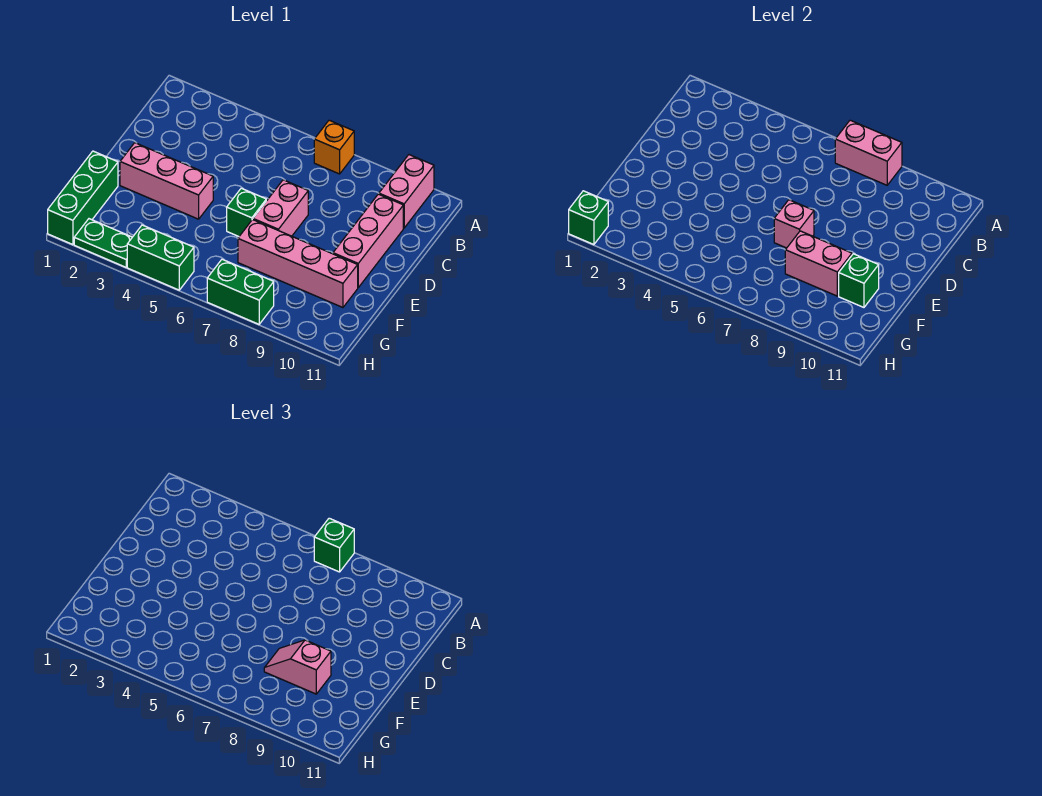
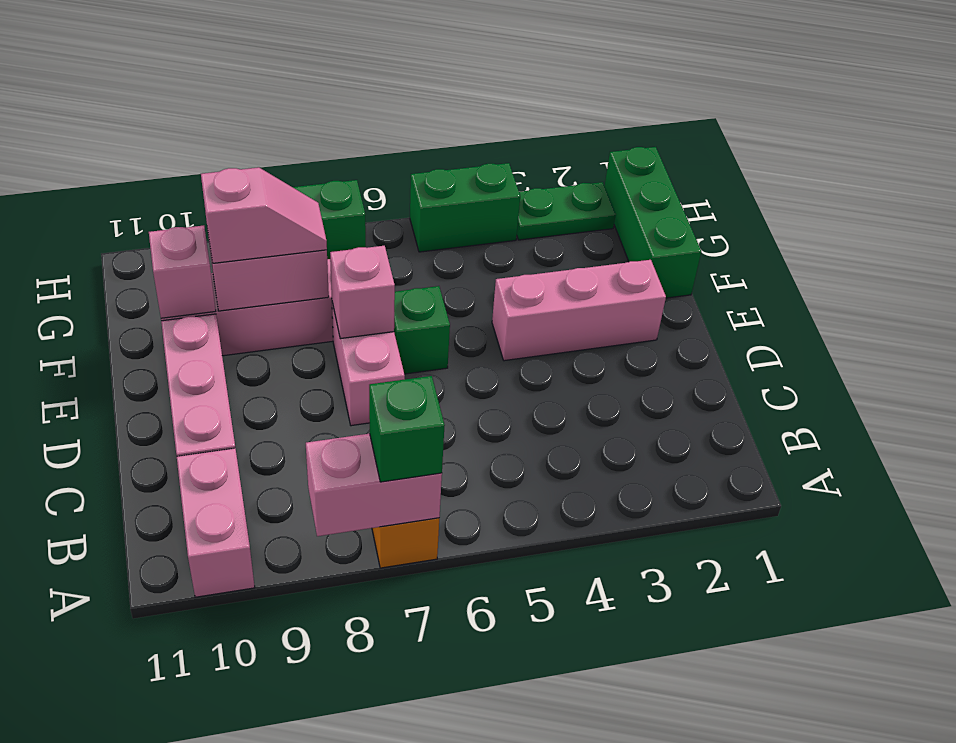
green brick F10 level 2 -> pink brick F10 level 2
green brick H1 level 2 -> none

